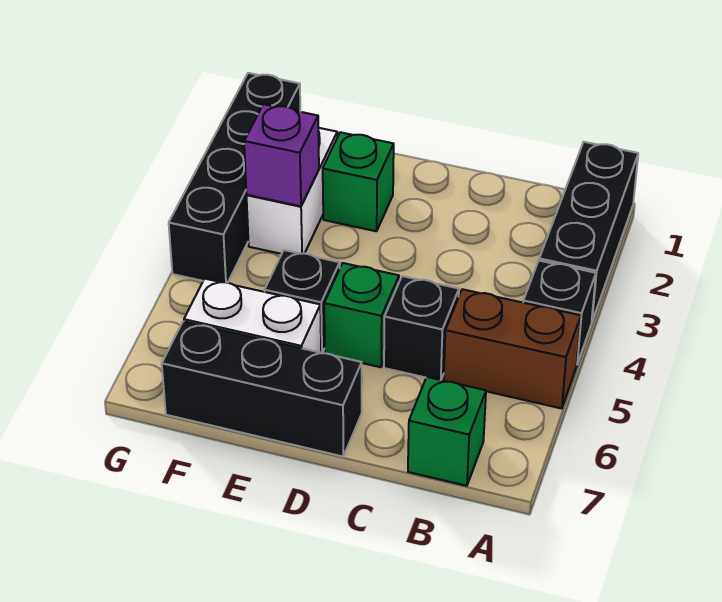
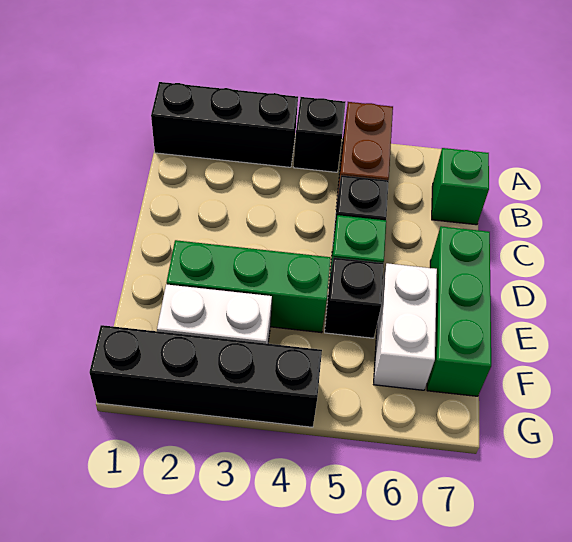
black brick D7:F7 level 1 -> green brick D7:F7 level 1
green brick E2 level 1 -> green brick E2:E4 level 1
purple brick F3 level 2 -> none

